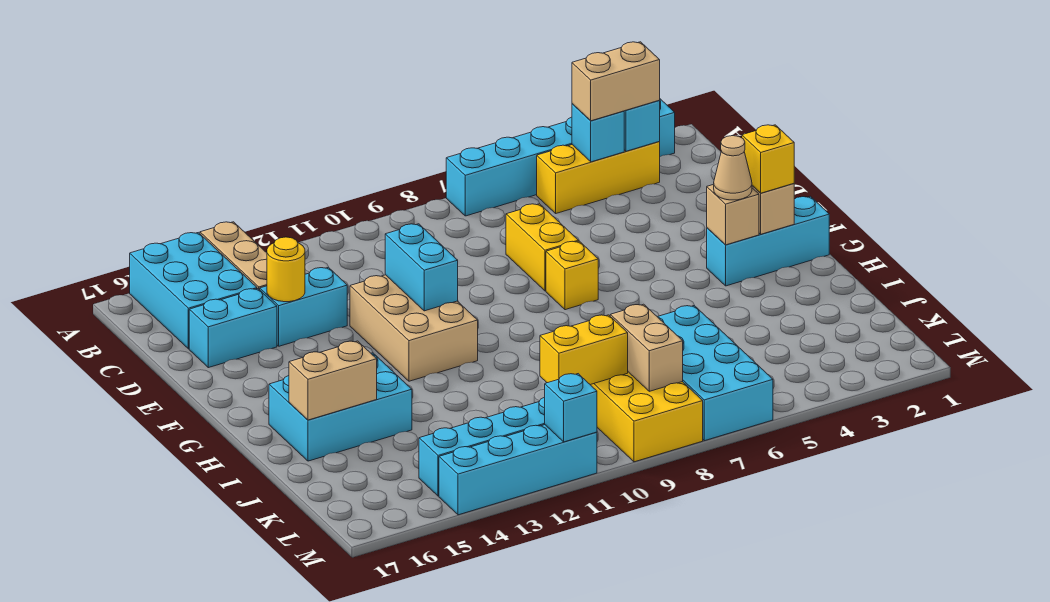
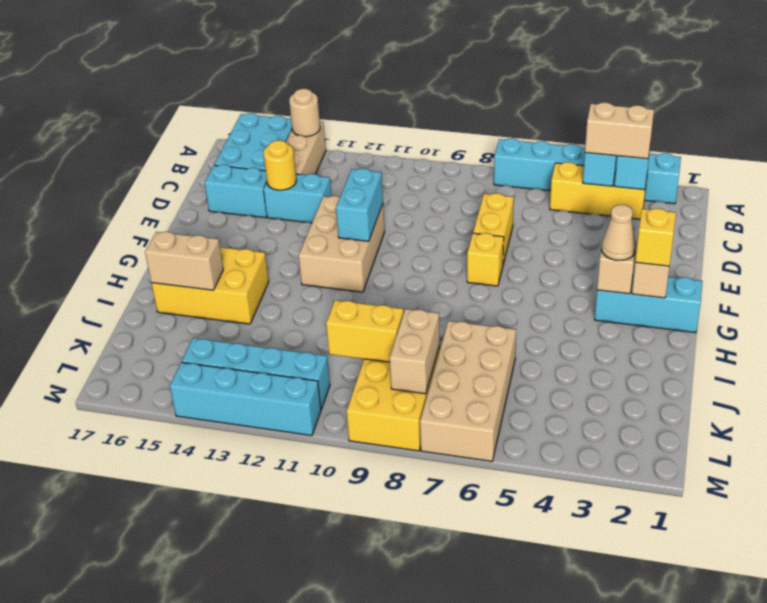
none -> tan round brick A14 level 2
cyan brick H14:I16 level 1 -> yellow brick H14:I16 level 1
cyan brick J6:M7 level 1 -> tan brick J6:M7 level 1
cyan brick M11 level 2 -> none

